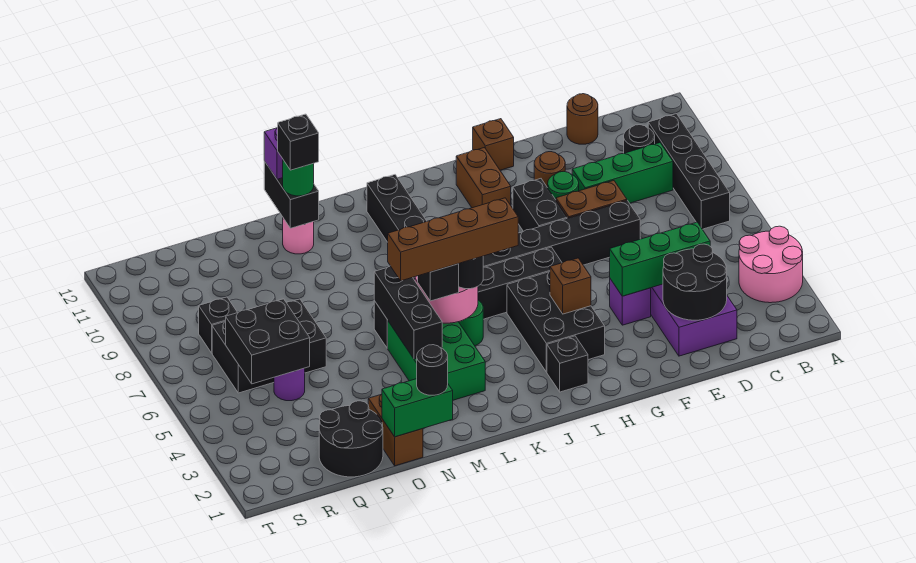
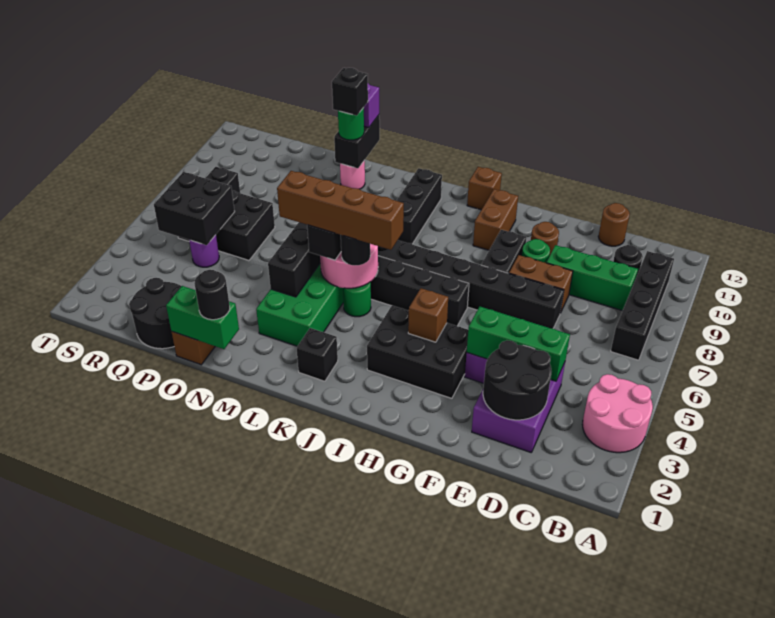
brown brick G12 level 1 -> brown brick I12 level 1
black brick H3:I5 level 1 -> black brick G3:I4 level 1
black brick I2 level 1 -> black brick K2 level 1

